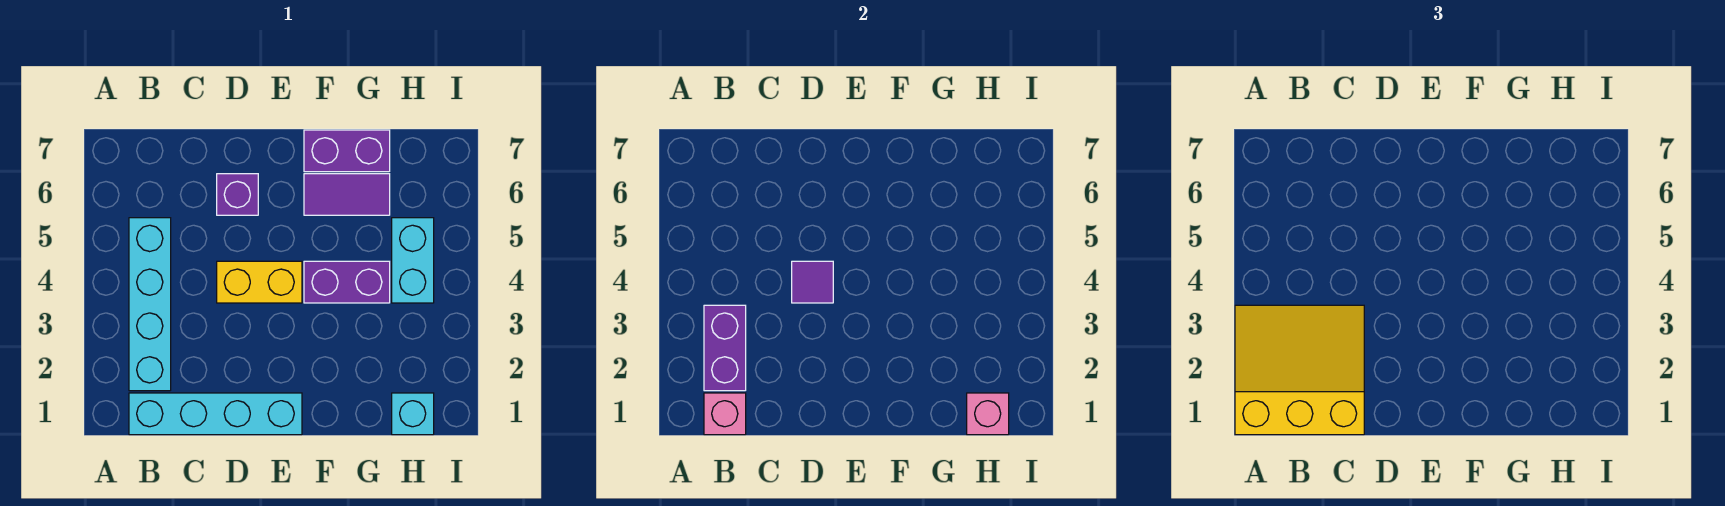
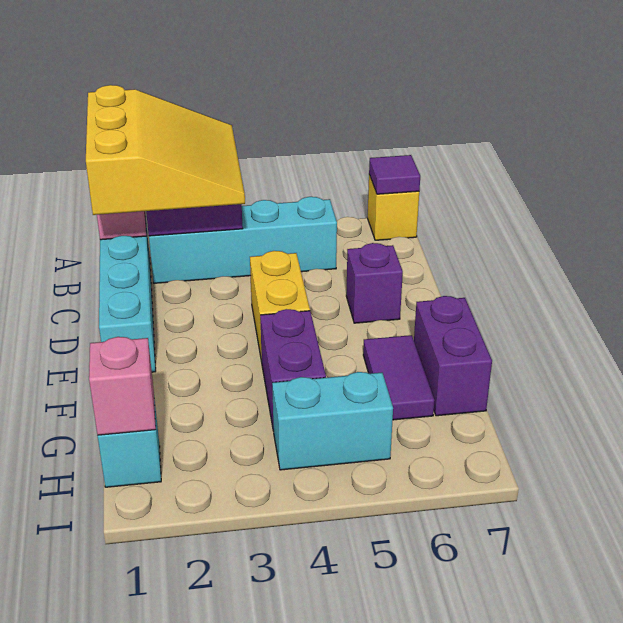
none -> yellow brick A7 level 1
purple tile D4 level 2 -> purple tile A7 level 2

